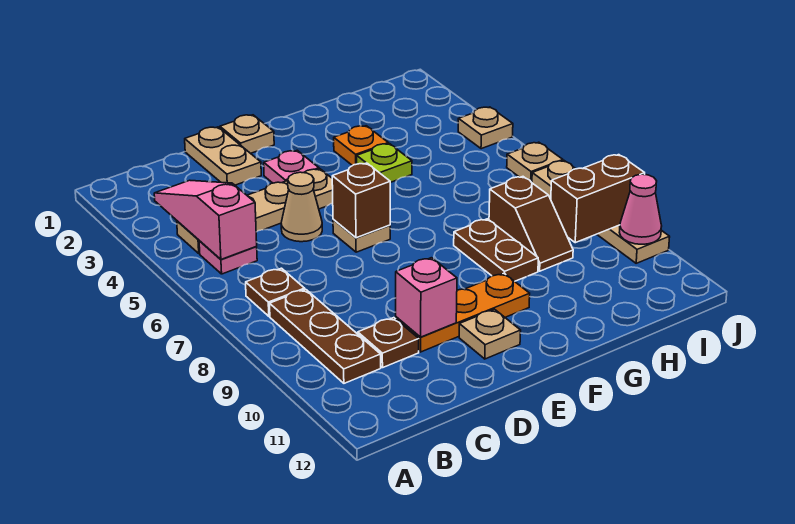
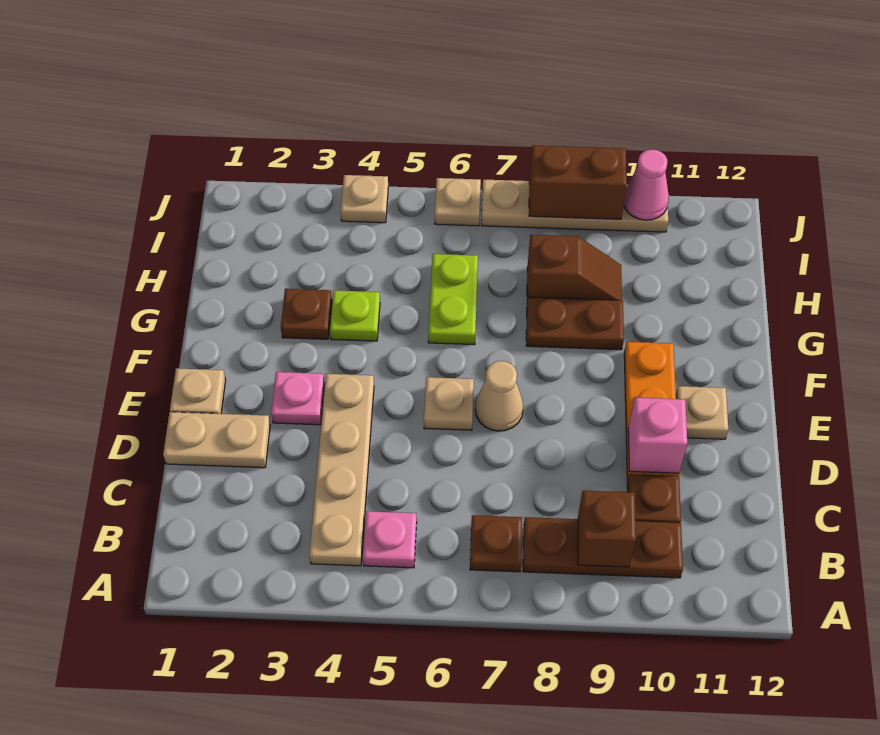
pink slope B3:B5 level 2 top 5 -> none
tan cone D5 level 1 -> tan cone E7 level 1
brown brick E6 level 2 -> brown brick B9 level 2
orange plate G3 level 1 -> brown plate G3 level 1
none -> lime plate G6:H6 level 1
brown brick I9:J9 level 2 -> brown brick J8:J9 level 2

